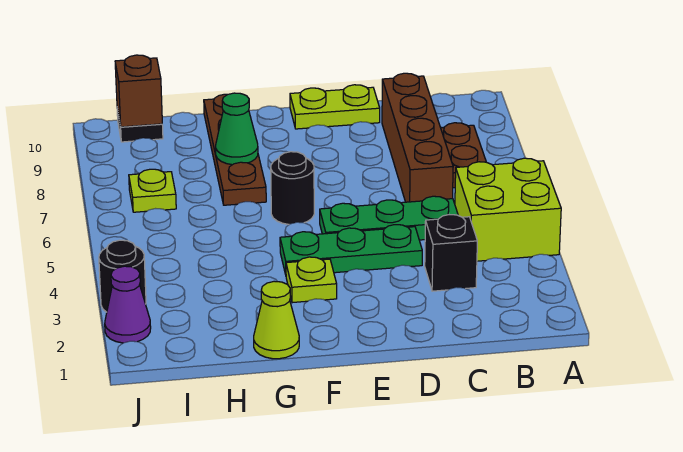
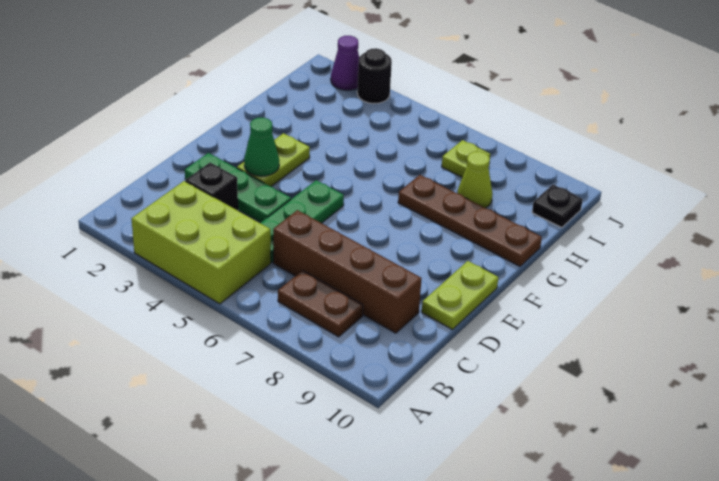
lime brick A4:B5 level 1 -> lime brick A3:B5 level 1
green plate D4:F4 level 1 -> green plate D2:D4 level 1
lime plate F3 level 1 -> lime plate E3:F3 level 1
black round brick F6 level 1 -> none
lime cone G1 level 1 -> lime cone H8 level 1
green cone G8 level 2 -> green cone E3 level 2
brown brick I10 level 2 -> none

